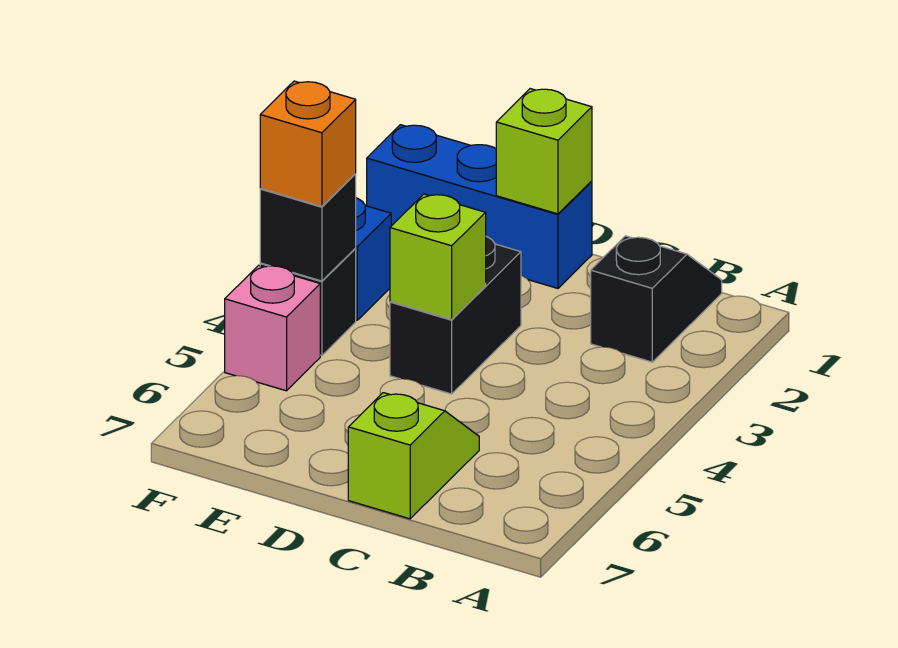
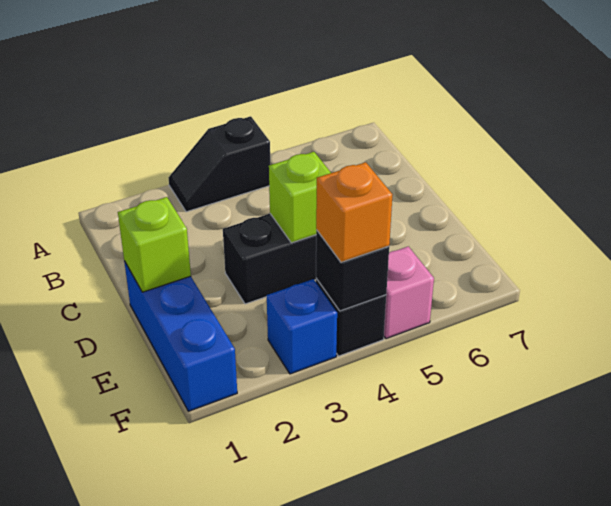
black slope B1:B2 level 1 top 2 -> black slope A3:A4 level 1 top 4
lime slope C6:C7 level 1 top 7 -> none

